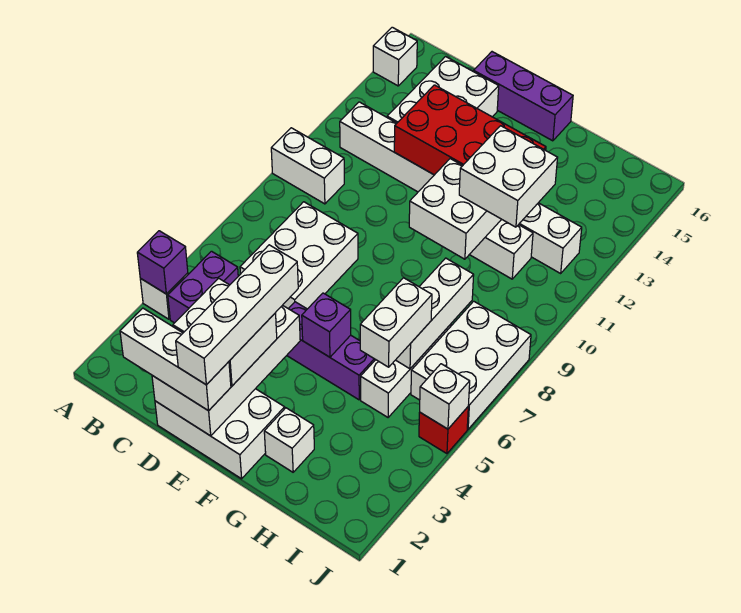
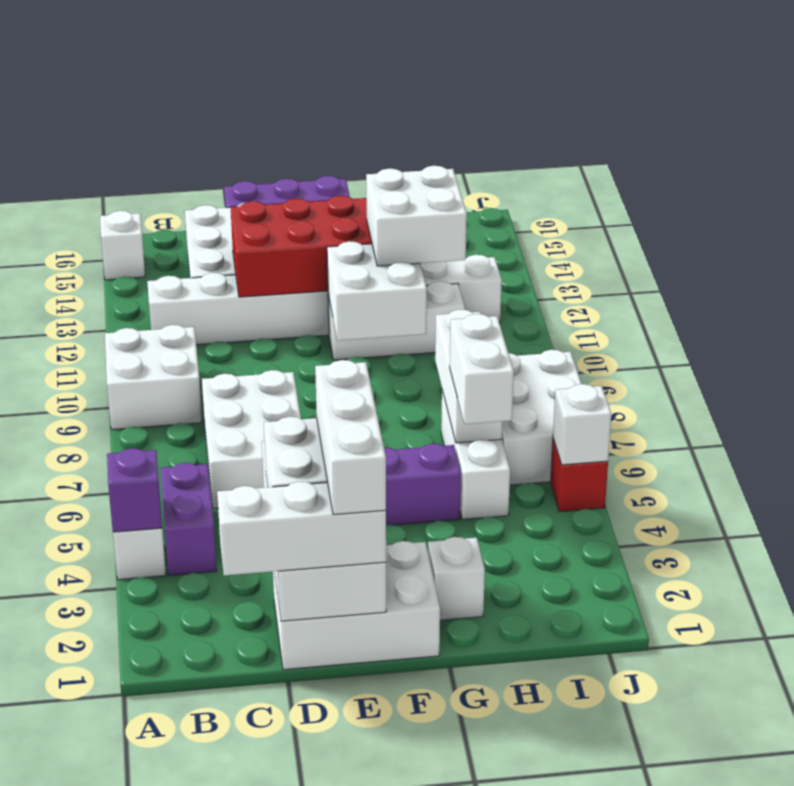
white brick A10:B10 level 1 -> white brick A9:B10 level 1
white brick E1:E4 level 4 -> white brick E1:E3 level 4
purple brick F5 level 2 -> none

